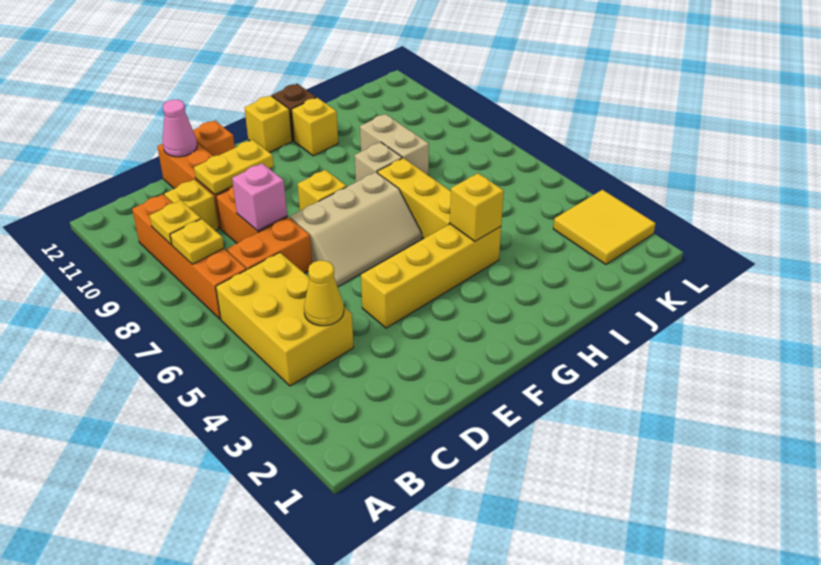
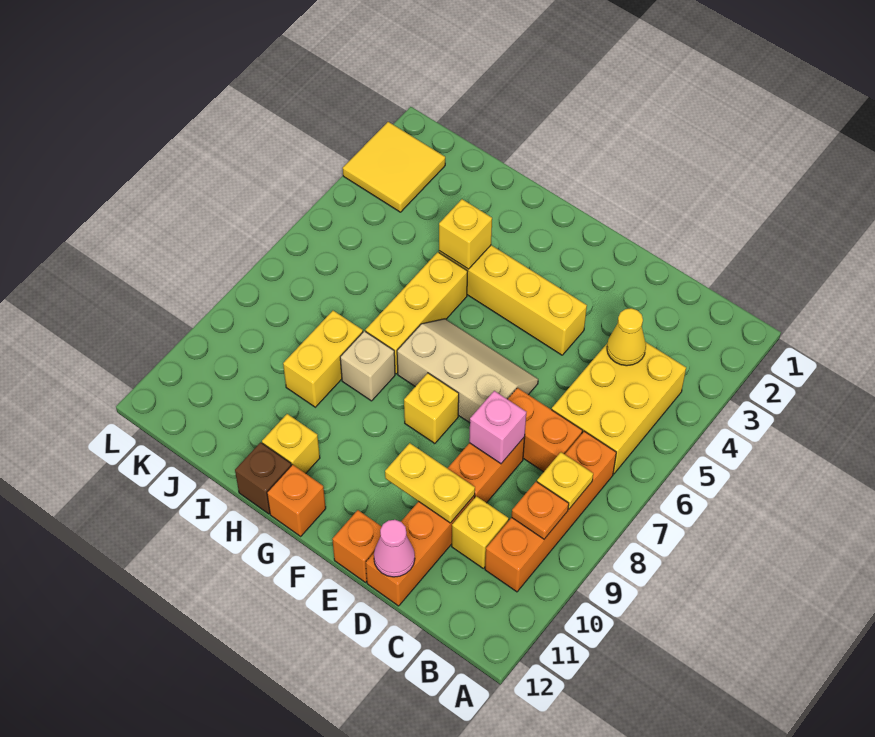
yellow plate B9 level 2 -> orange plate B9 level 2
yellow brick G12 level 1 -> orange brick G12 level 1
tan brick I8:I9 level 1 -> yellow brick I8:I9 level 1

